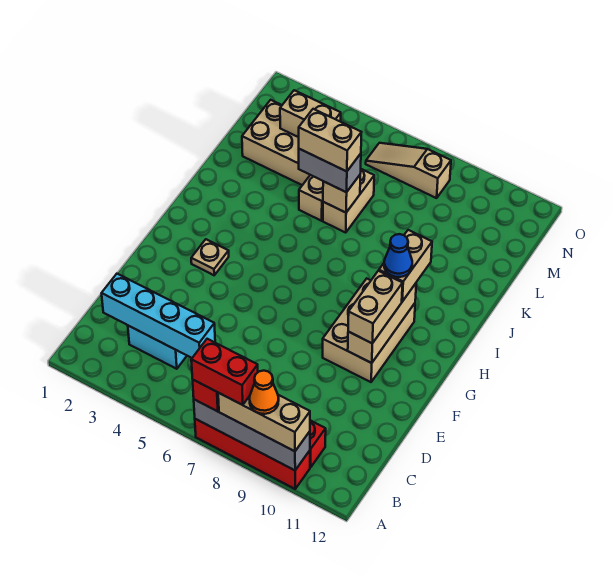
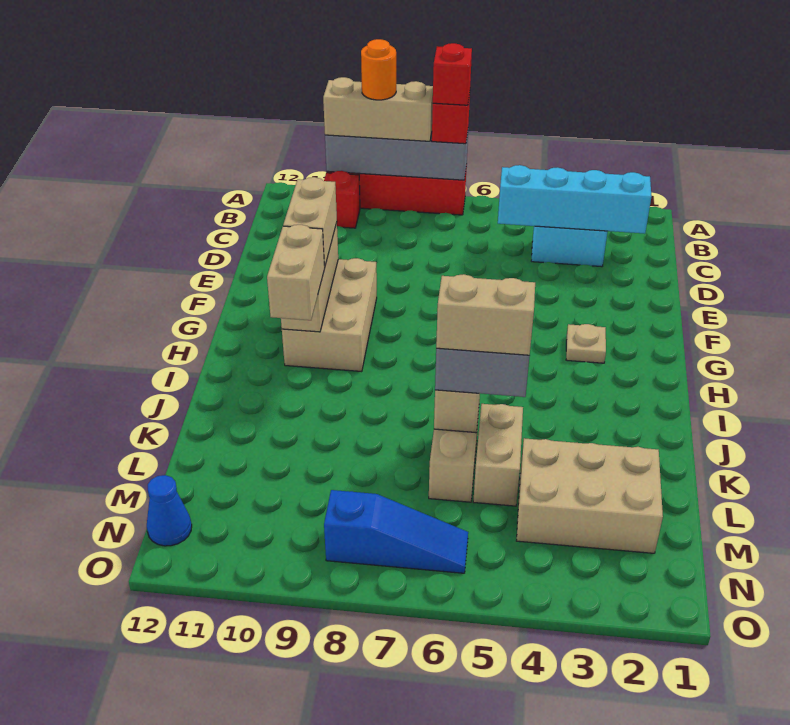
red brick A7:A8 level 4 -> red brick A7 level 4
orange cone A9 level 4 -> orange round brick A9 level 4
blue cone H10 level 4 -> blue cone N12 level 1
tan brick M3:M4 level 2 -> none
tan slope N6:N8 level 1 top 8 -> blue slope N6:N8 level 1 top 8

